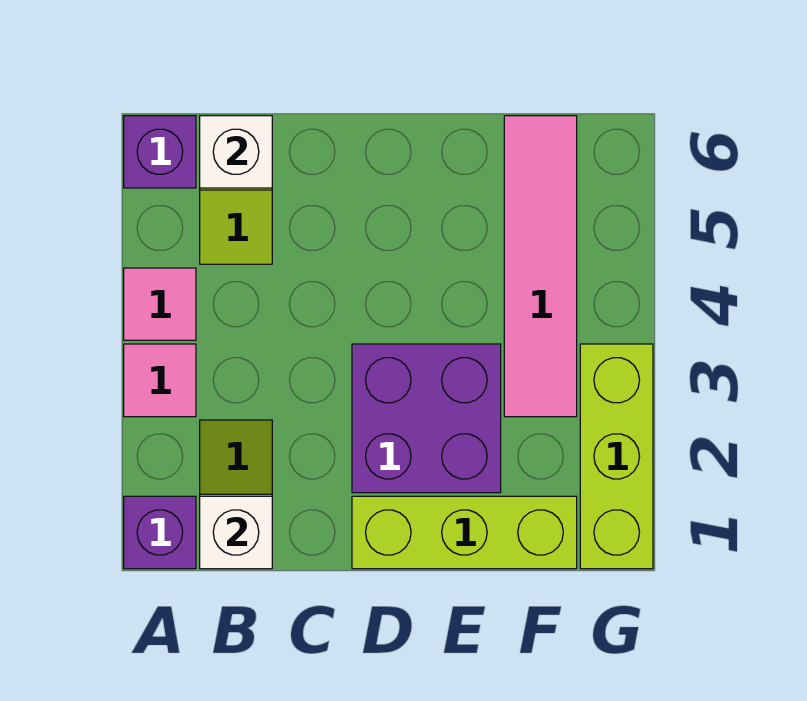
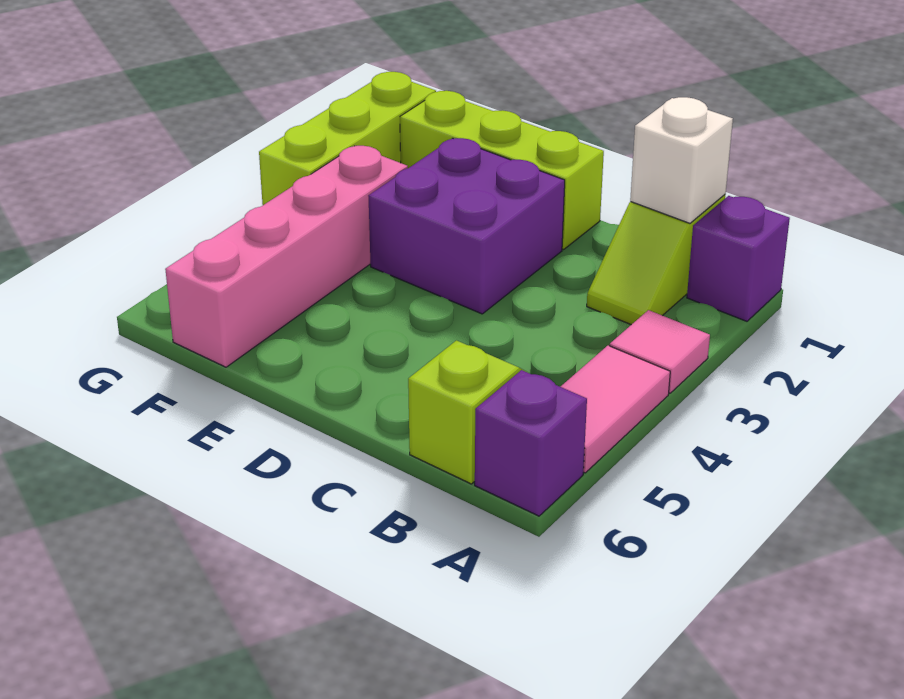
pink tile A4 level 1 -> pink tile A4:A5 level 1
white brick B6 level 2 -> none
pink tile F3:F6 level 1 -> pink brick F3:F6 level 1

